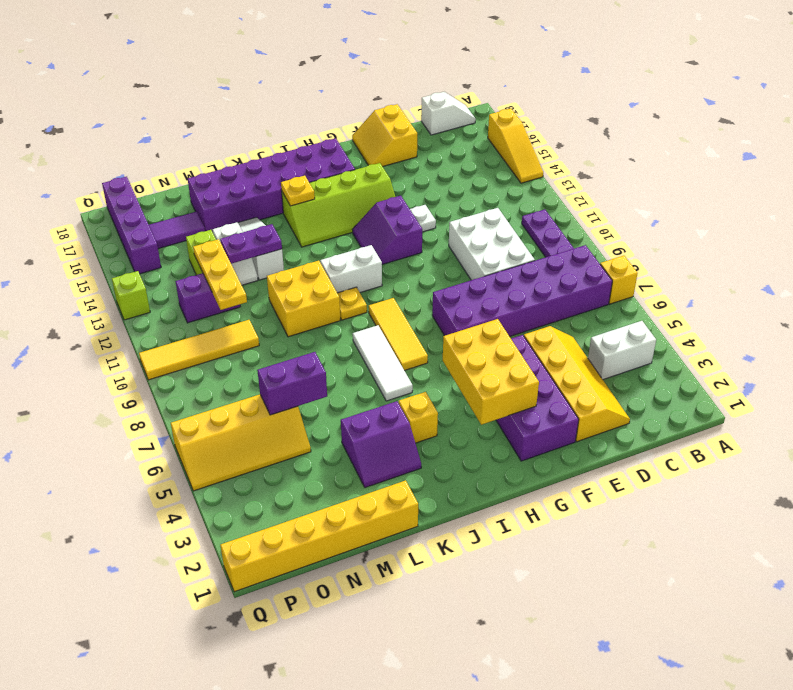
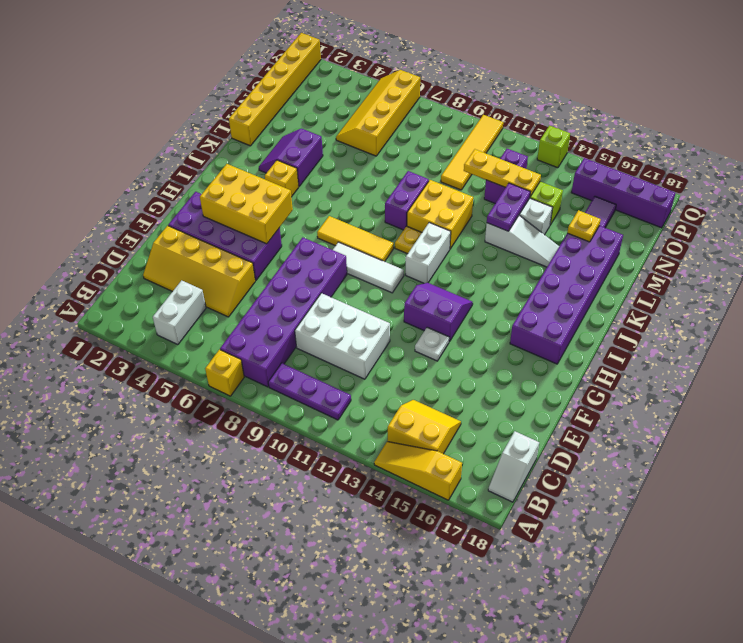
yellow slope E17:F18 level 1 top E -> yellow slope B14:C15 level 1 top B
lime slope G14:J15 level 1 top 15 -> none
white tile J6:J8 level 1 -> white tile H8:H10 level 1
yellow plate J15 level 2 -> yellow plate M16 level 2
purple brick M6:N6 level 2 -> purple brick K9:L9 level 1

